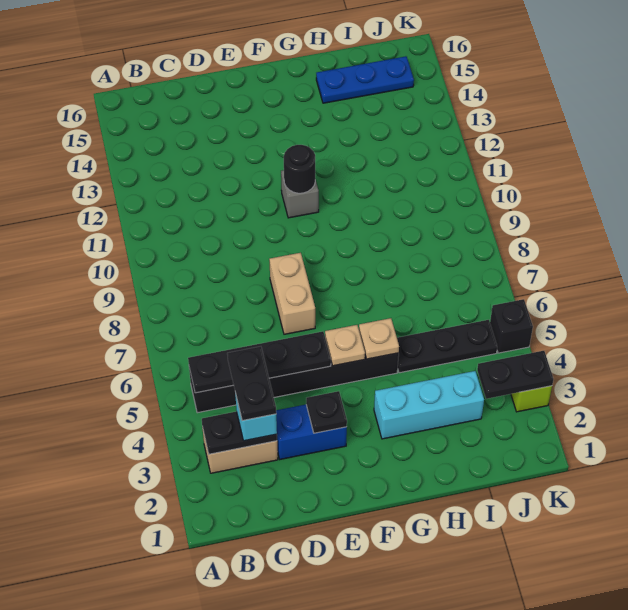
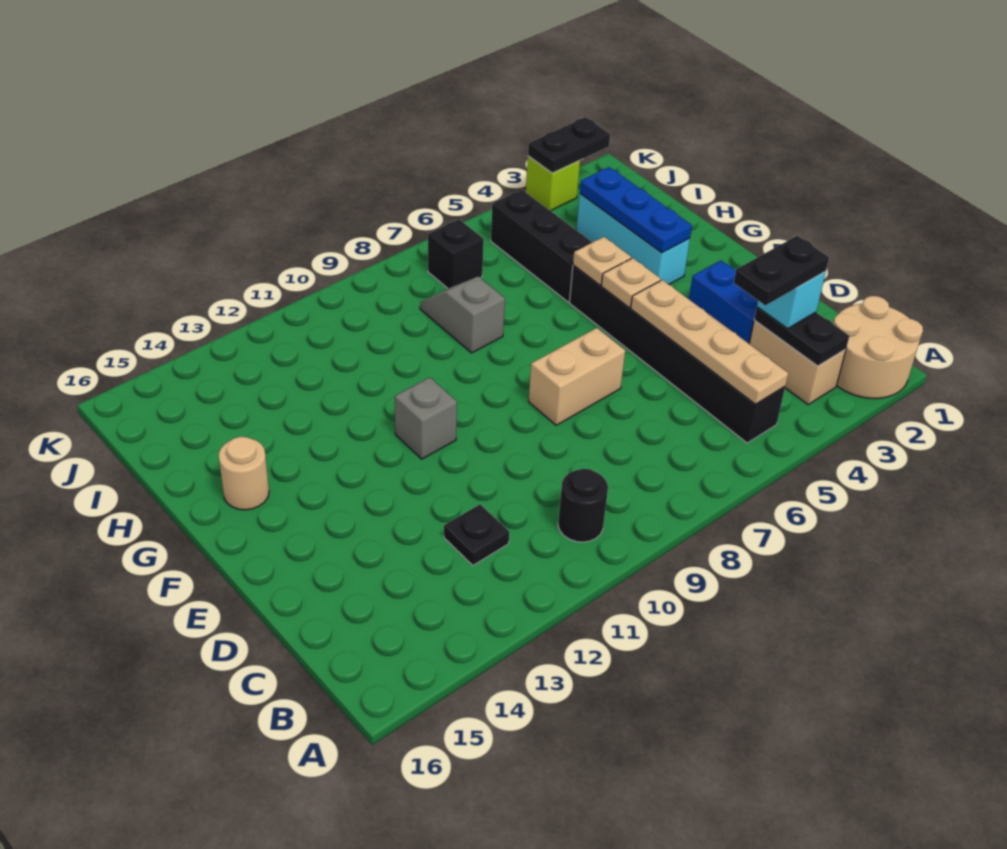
none -> tan round brick A1:B2 level 1
black plate B5:E5 level 2 -> tan plate B5:E5 level 2
black plate E3 level 2 -> black plate C12 level 1
black round brick F11 level 2 -> black round brick B10 level 1
none -> tan round brick G15 level 1
black plate H5:J5 level 1 -> black brick H5:J5 level 1
none -> grey slope H8:I8 level 1 top H
blue plate H15:J15 level 1 -> blue plate G3:I3 level 2
black plate J3:K3 level 2 -> black plate K2:K3 level 2
black brick K5 level 1 -> black brick J7 level 1

